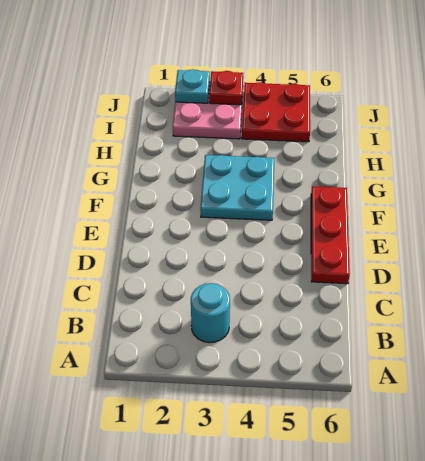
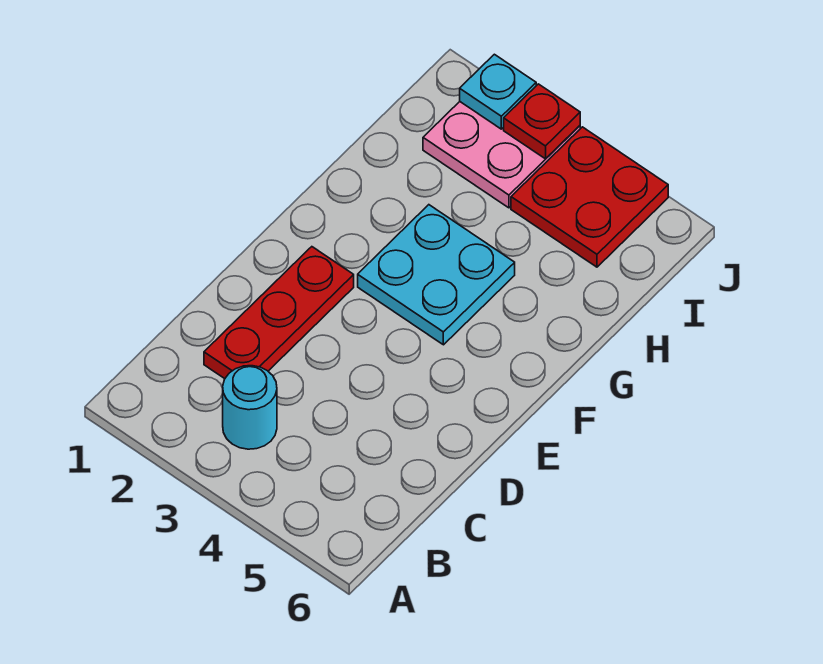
red plate D6:F6 level 1 -> red plate C2:E2 level 1

